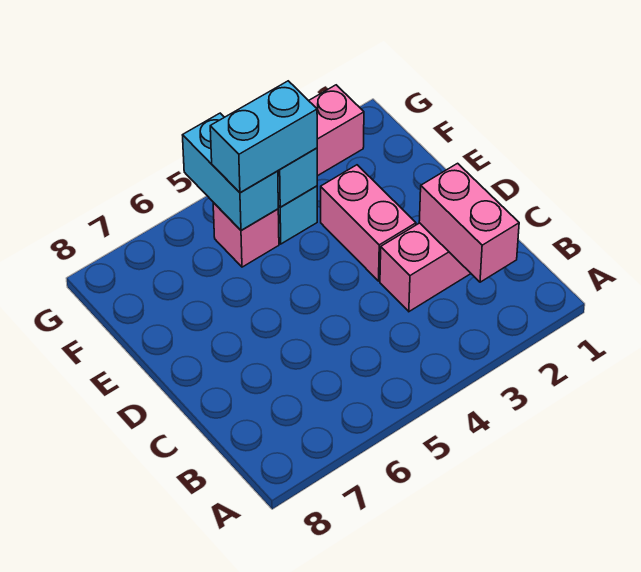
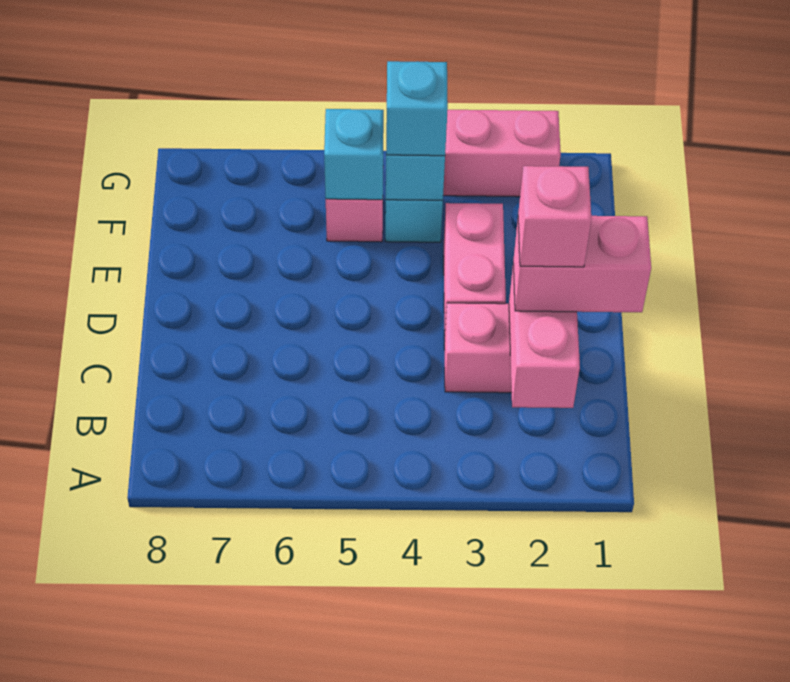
none -> pink brick C1:C2 level 3
none -> pink brick C2 level 4
cyan brick F4:F5 level 3 -> cyan brick F4 level 3
cyan brick F5:G5 level 2 -> cyan brick F5 level 2

